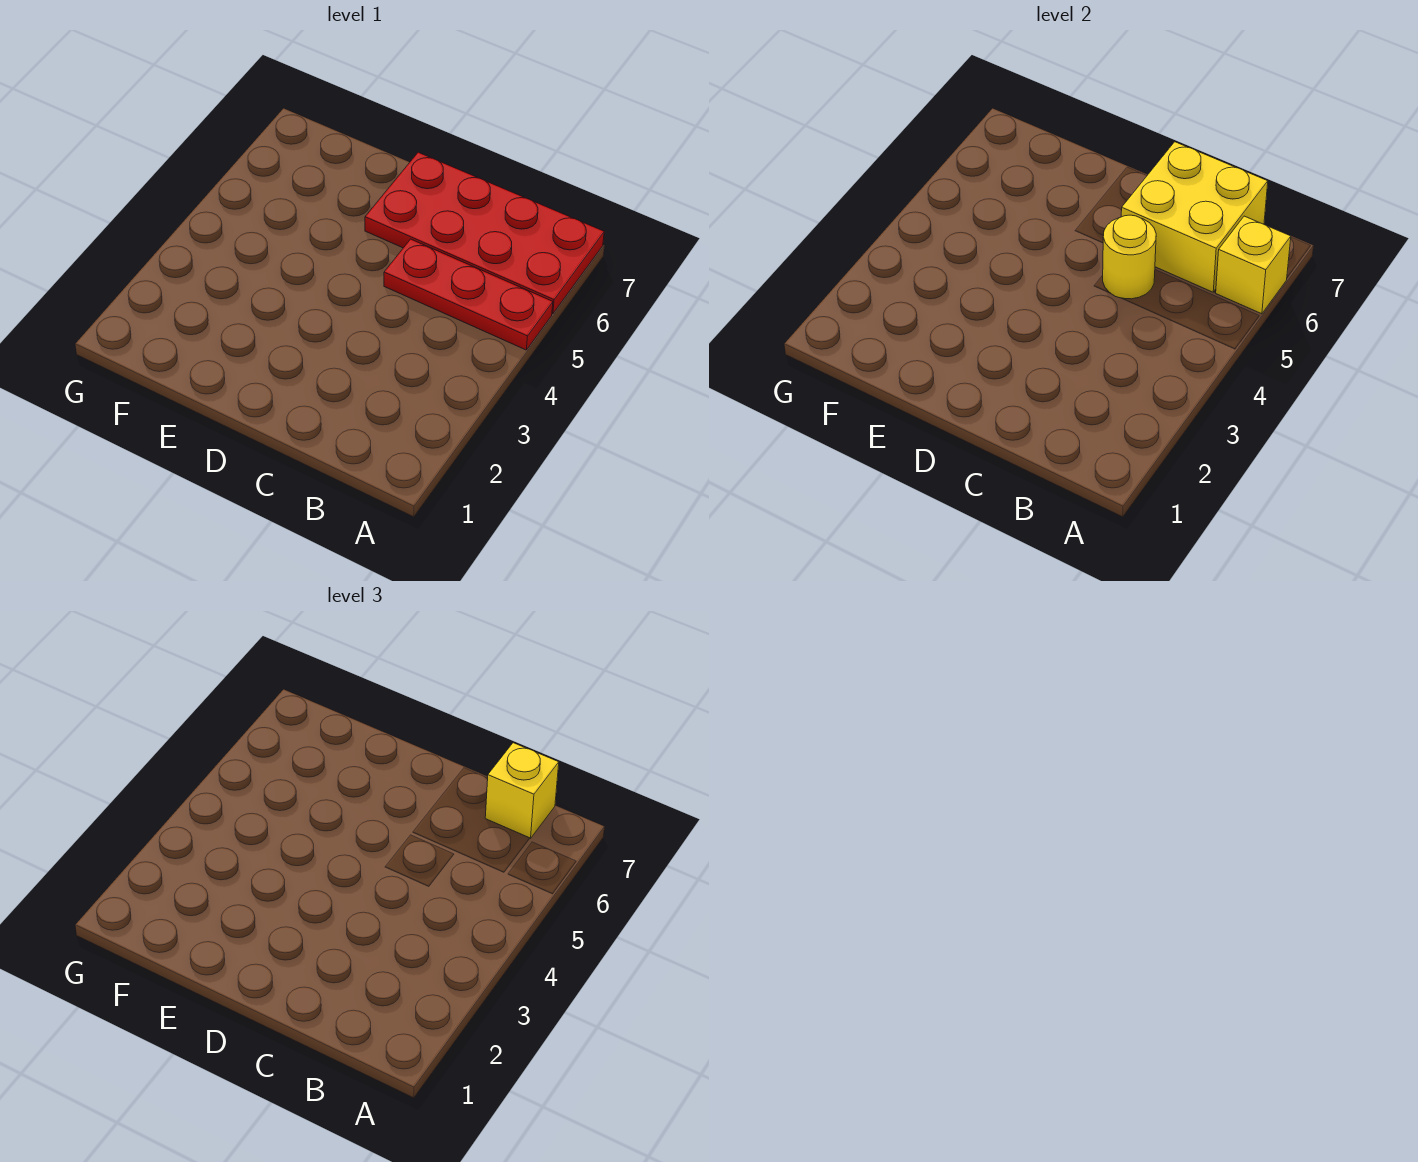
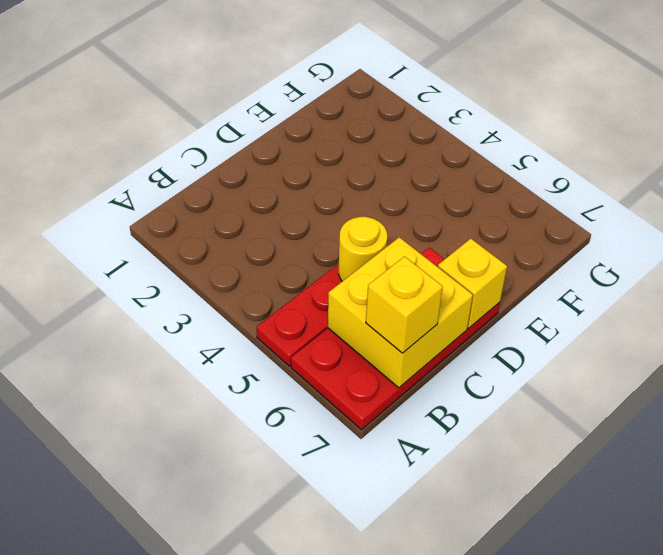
yellow brick A6 level 2 -> yellow brick D7 level 2

